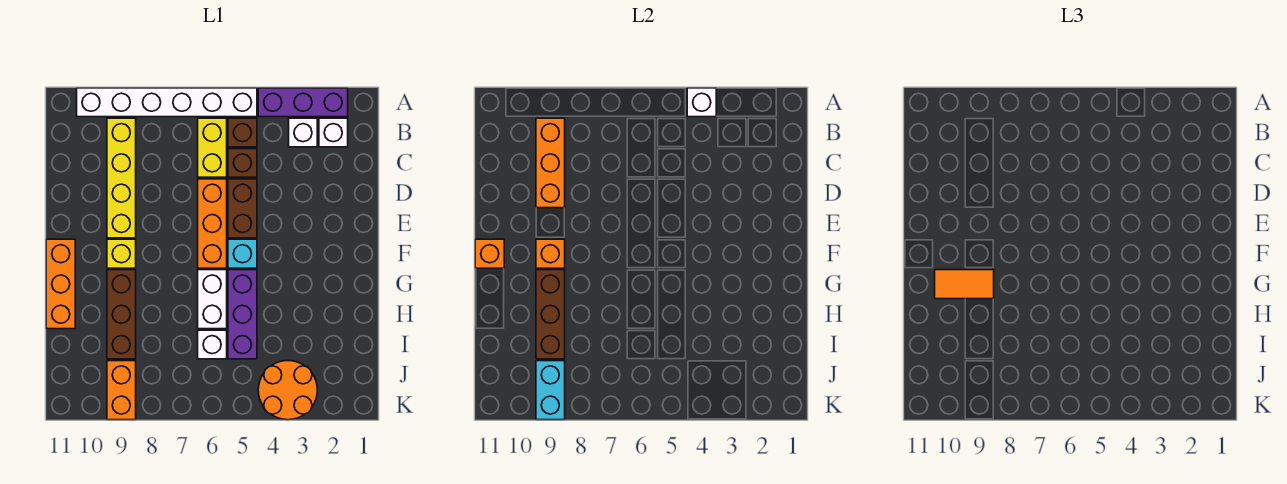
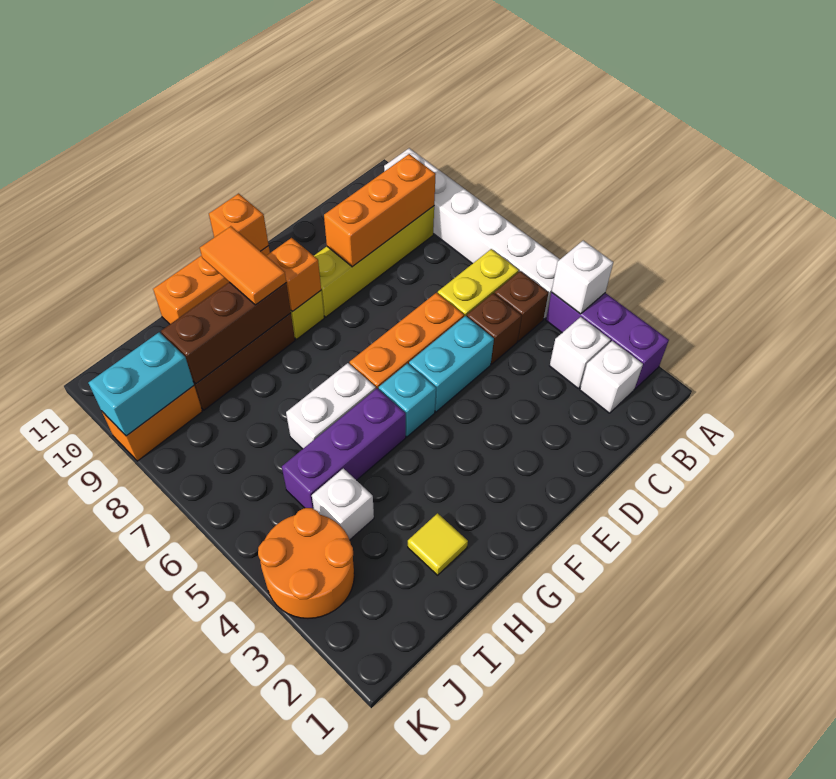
brown brick D5:E5 level 1 -> cyan brick D5:E5 level 1
none -> yellow tile H2 level 1
white brick I6 level 1 -> white brick I4 level 1

